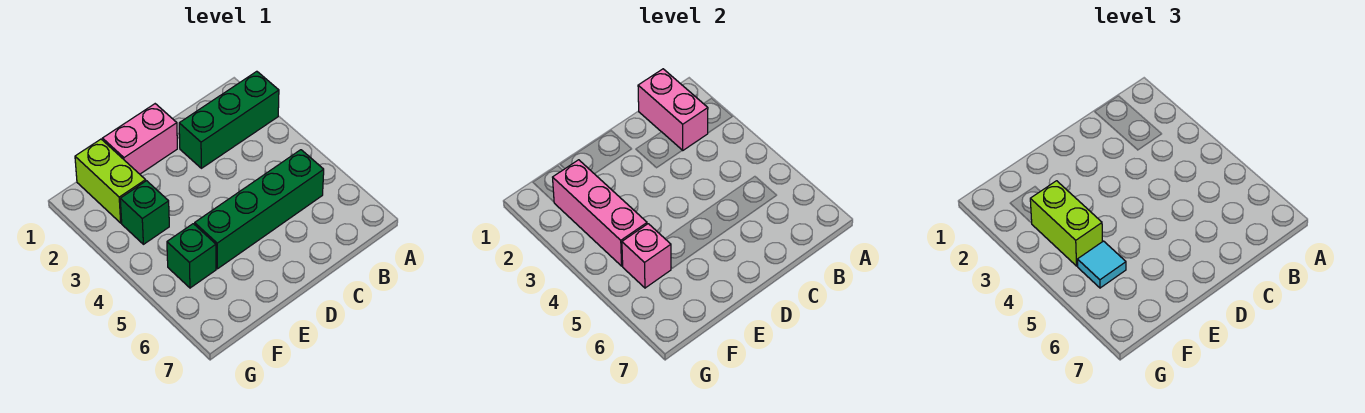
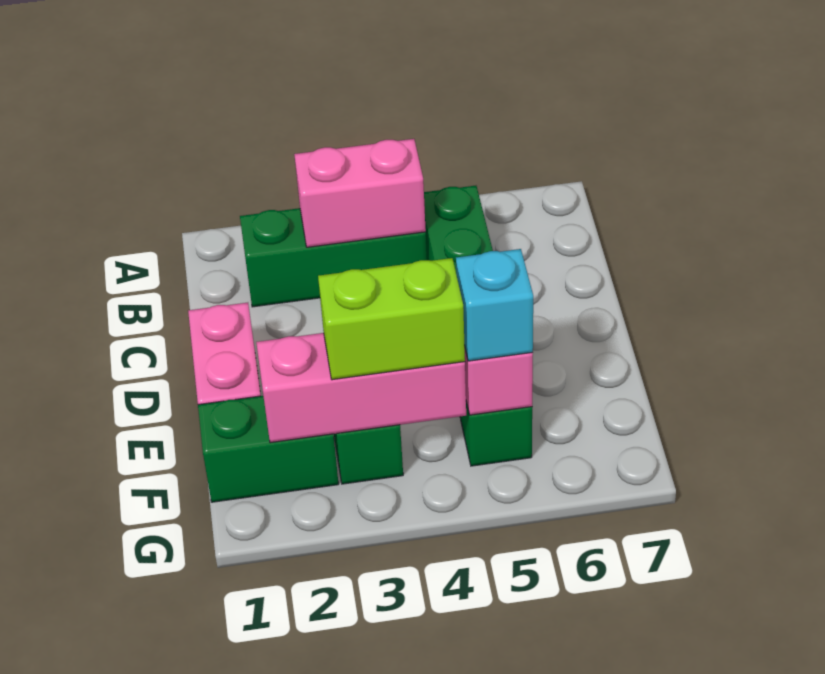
green brick A2:C2 level 1 -> green brick B2:B4 level 1
pink brick B1:B2 level 2 -> pink brick B3:B4 level 2
lime brick F1:F2 level 1 -> green brick F1:F2 level 1
cyan tile F5 level 3 -> cyan brick F5 level 3

